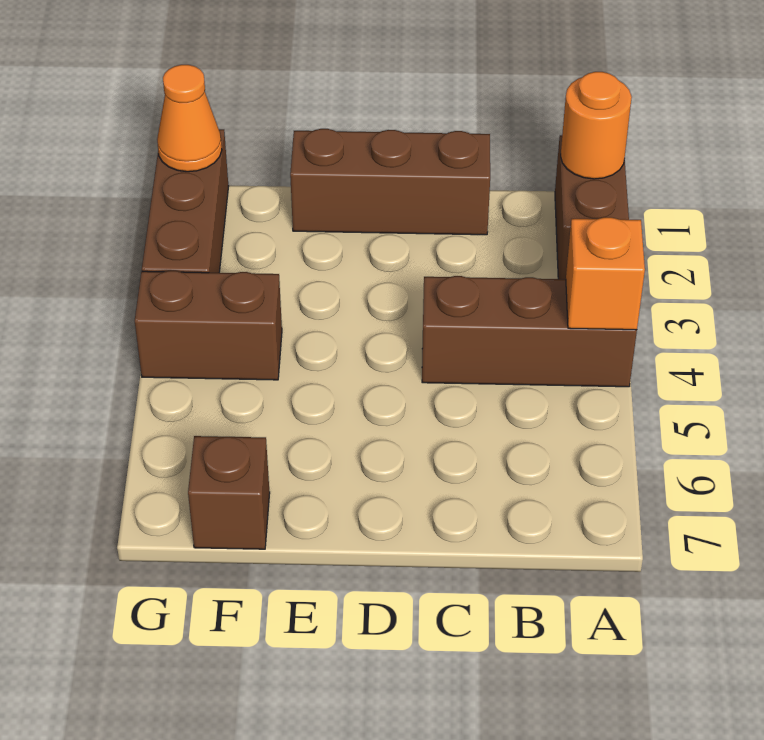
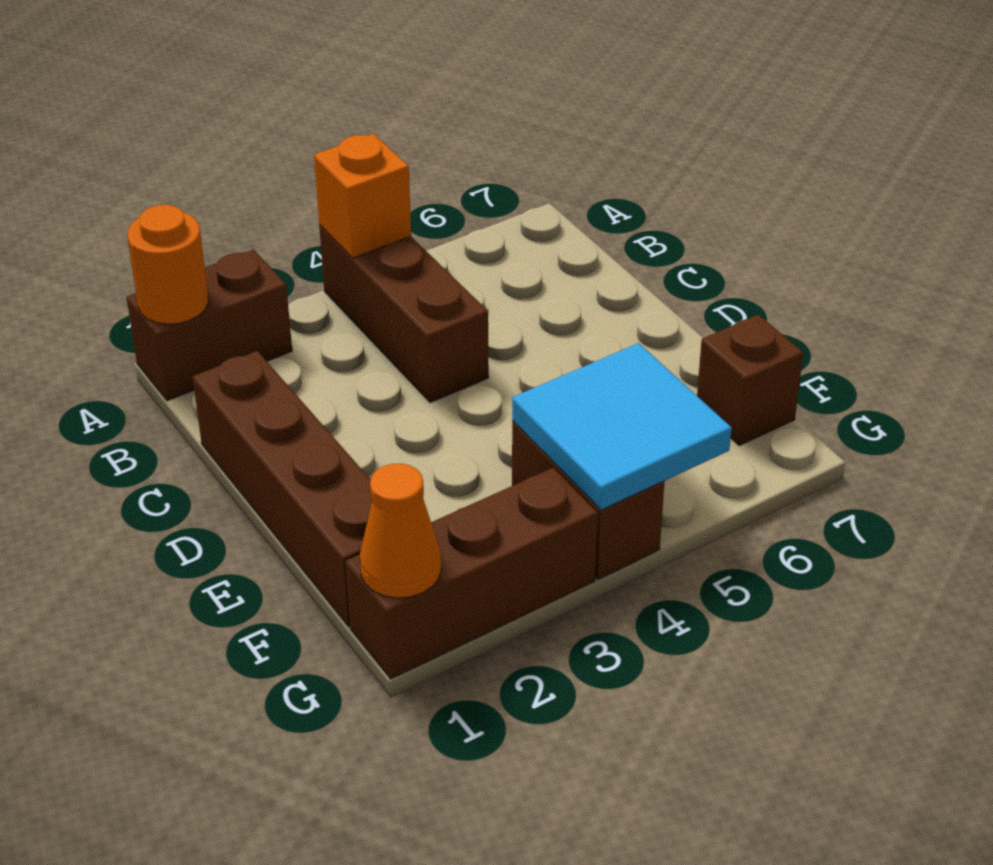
brown brick C1:E1 level 1 -> brown brick C1:F1 level 1
none -> cyan tile F4:G5 level 2

